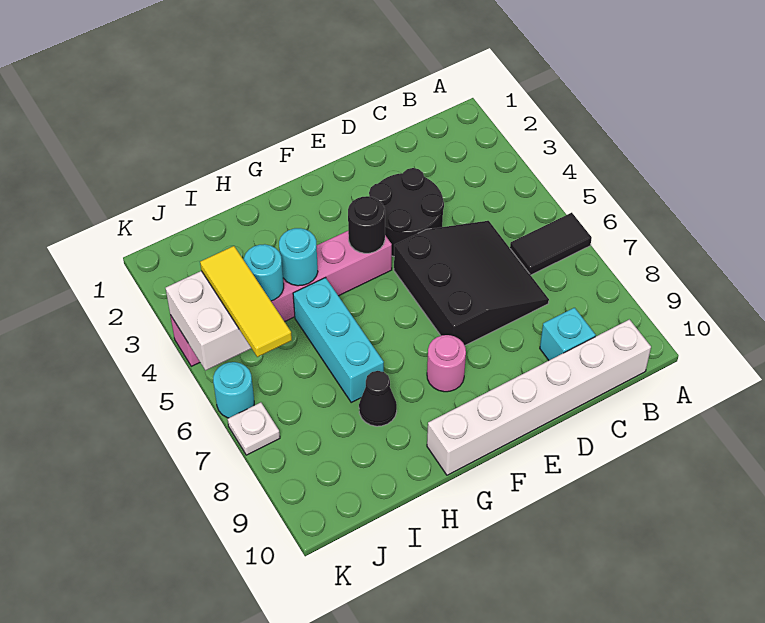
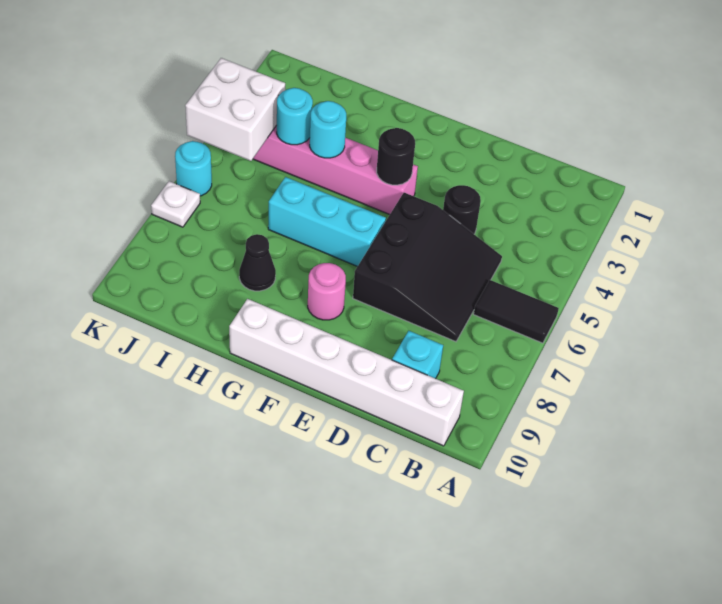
black round brick D3:E4 level 1 -> black round brick D4 level 1
cyan brick H5:H7 level 1 -> cyan brick F6:H6 level 1
yellow tile J4:J6 level 3 -> none

